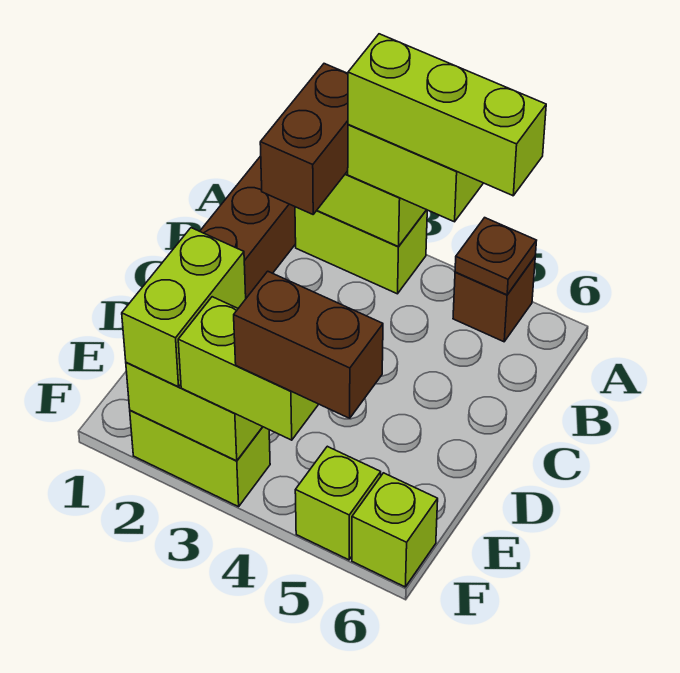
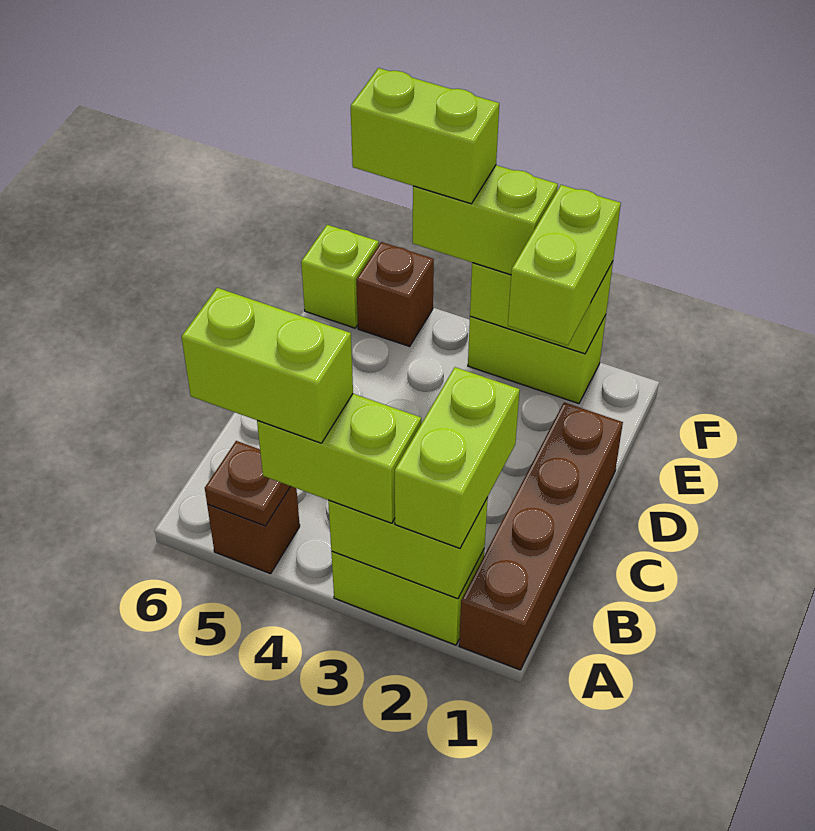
brown brick A2:B2 level 3 -> lime brick A2:B2 level 3
lime brick A3:A5 level 4 -> lime brick A4:A5 level 4
brown brick F4:F5 level 4 -> lime brick F4:F5 level 4
lime brick F5 level 1 -> brown brick F5 level 1

